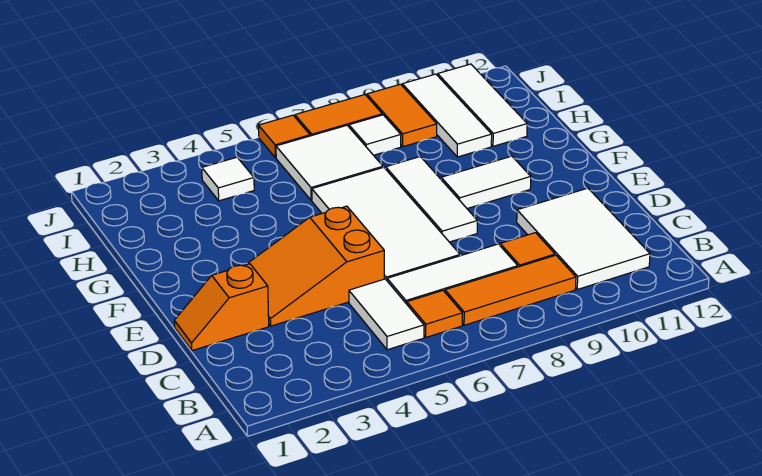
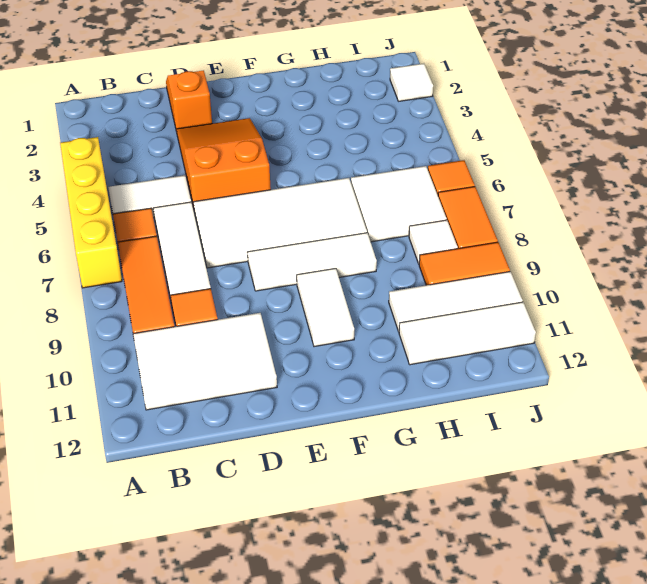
none -> yellow brick A4:A7 level 1
white tile I4 level 1 -> white tile J2 level 1

